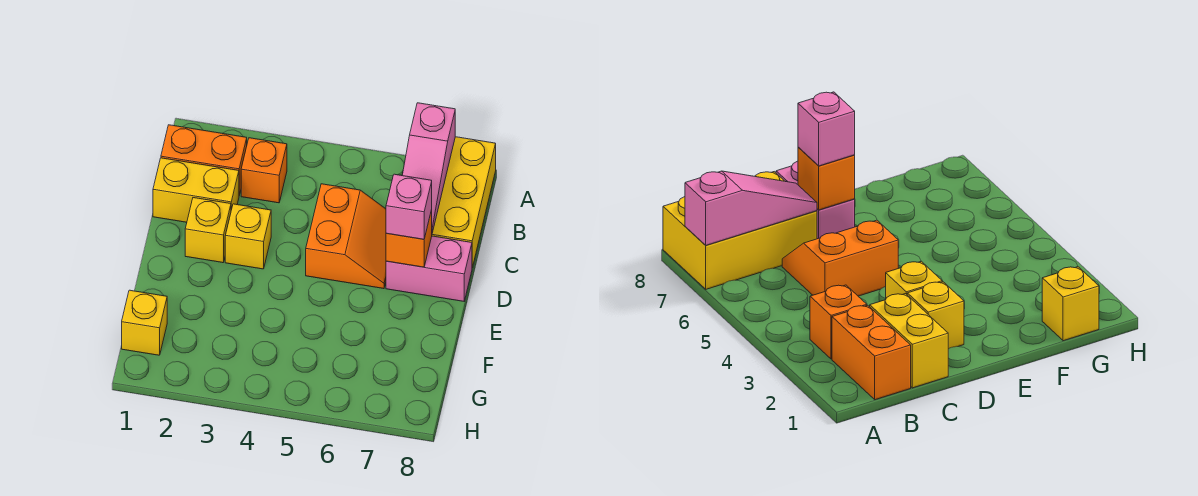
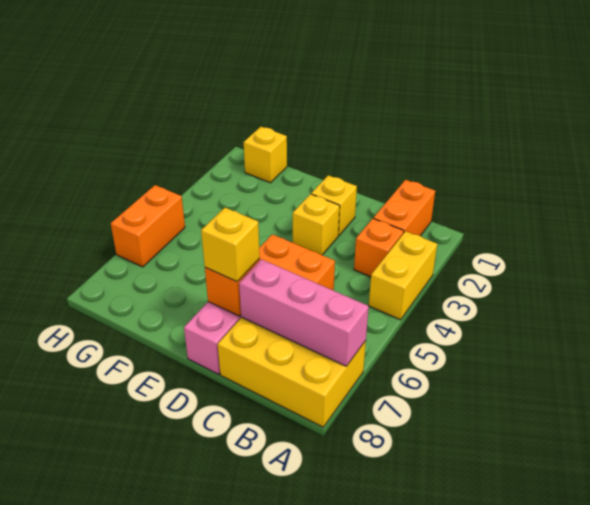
pink slope A7:C7 level 2 top A -> pink brick A7:C7 level 2
yellow brick C1:C2 level 1 -> yellow brick A3:A4 level 1
pink brick D7 level 3 -> yellow brick D7 level 3
none -> orange brick H5:H6 level 1

